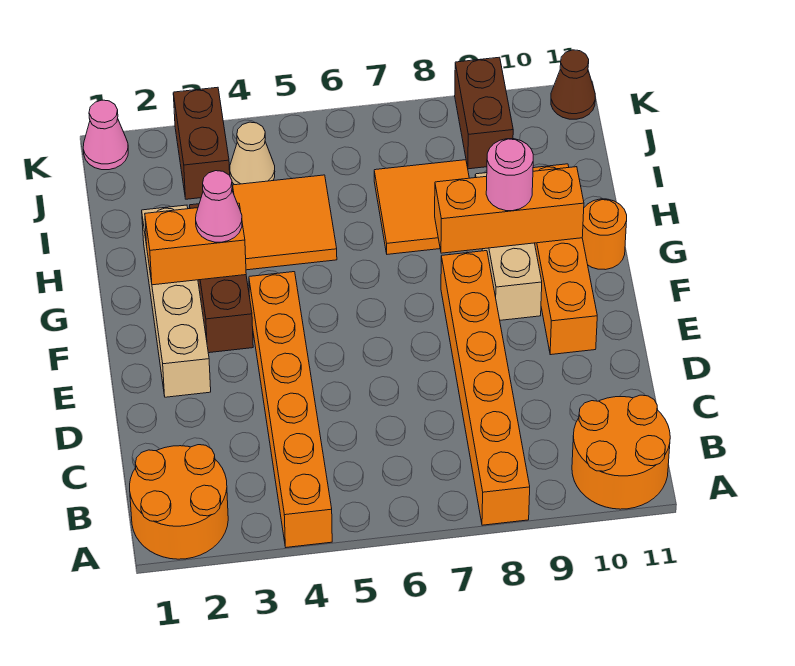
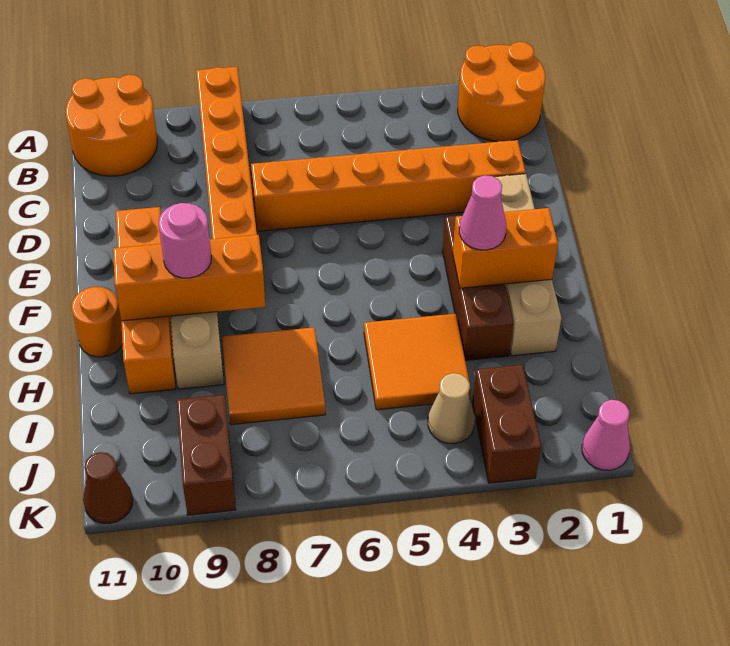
orange brick A4:F4 level 1 -> orange brick D2:D7 level 1

